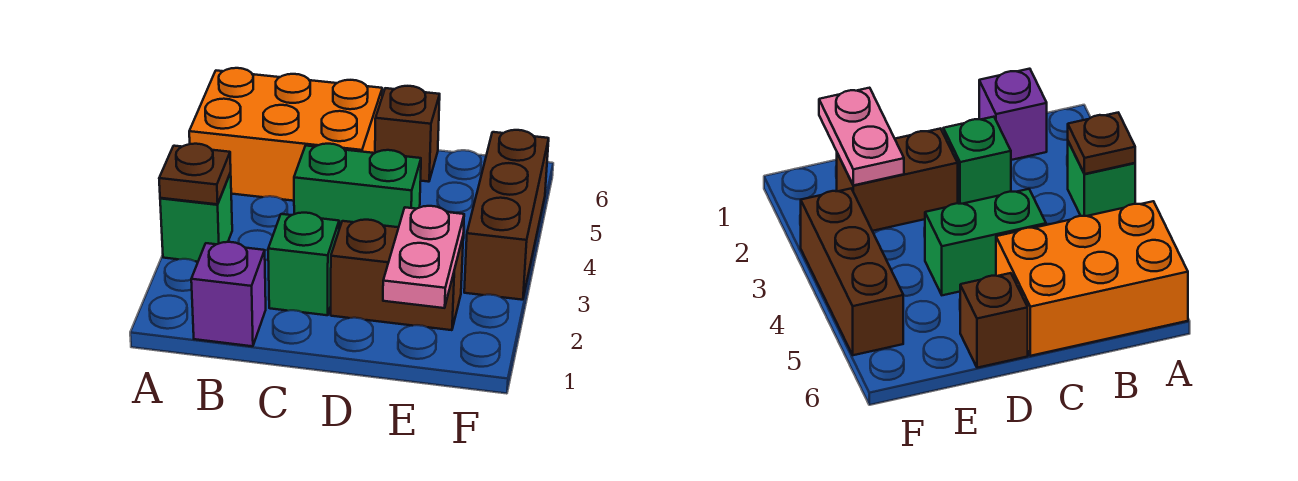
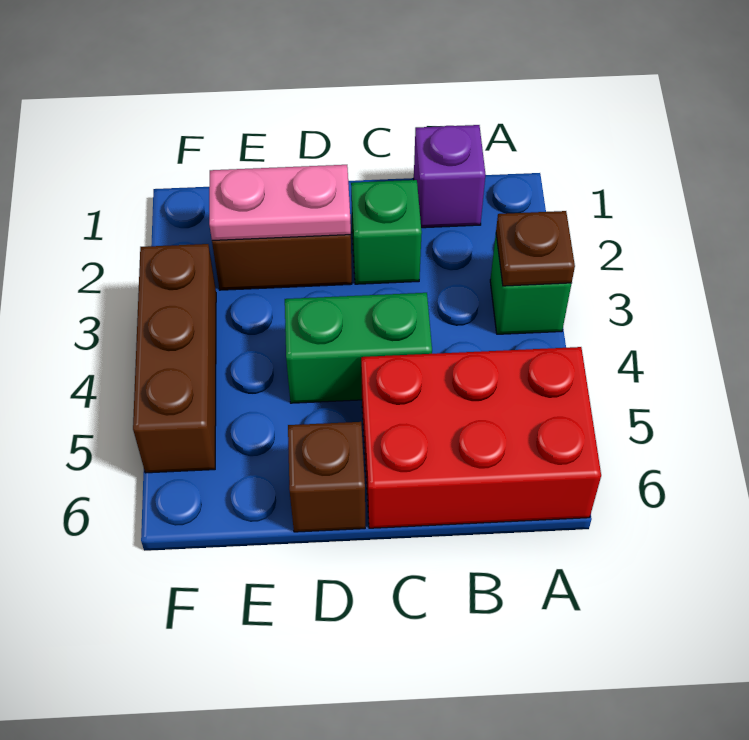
orange brick A5:C6 level 1 -> red brick A5:C6 level 1
pink plate E1:E2 level 2 -> pink plate D2:E2 level 2

